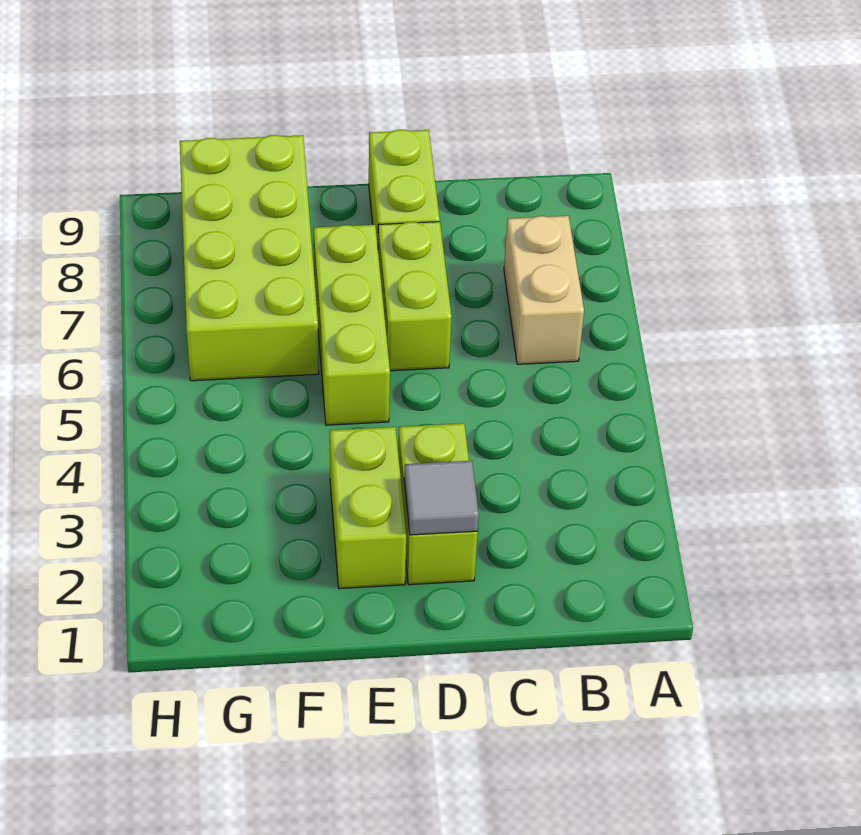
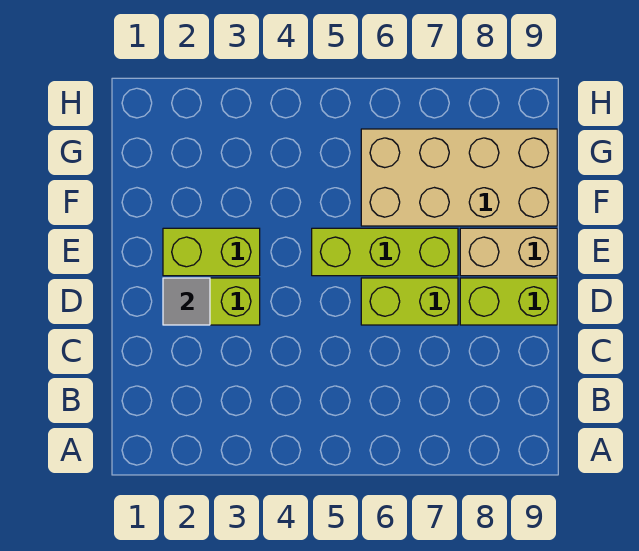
tan brick B6:B7 level 1 -> tan brick E8:E9 level 1
lime brick F6:G9 level 1 -> tan brick F6:G9 level 1

